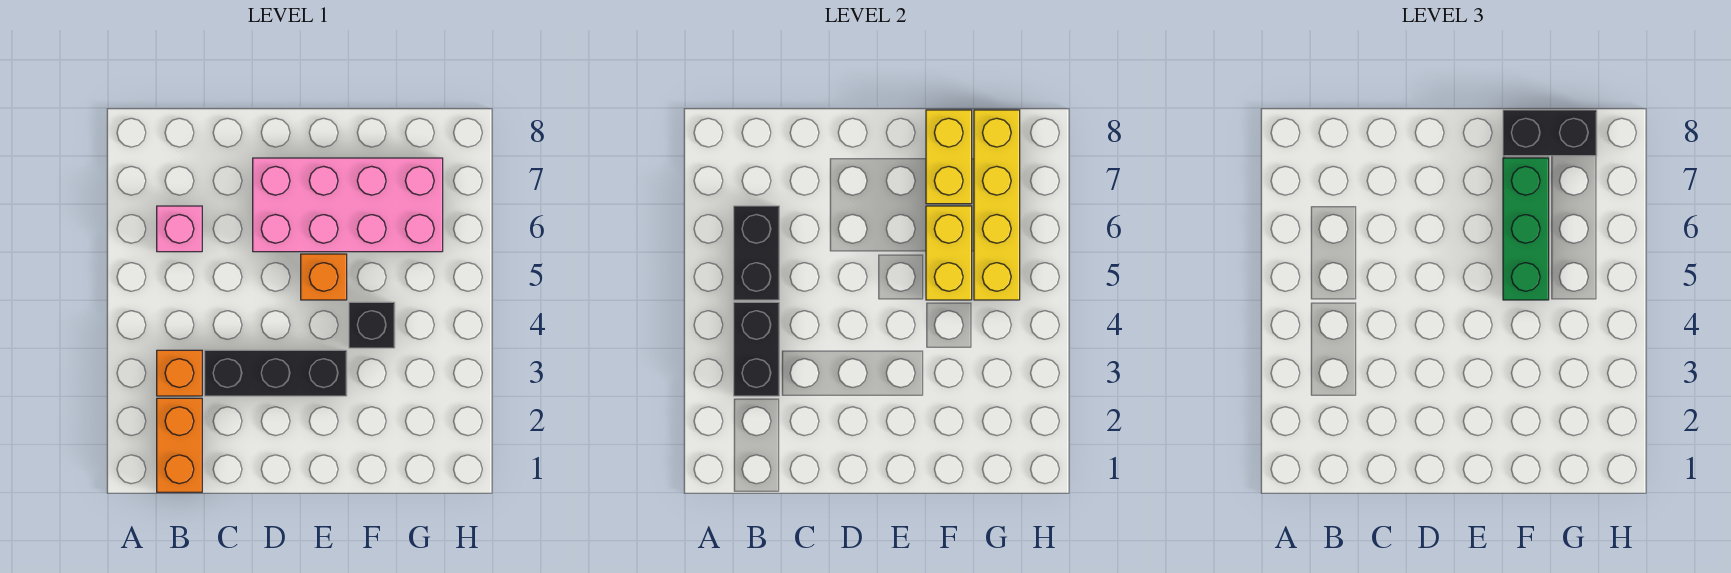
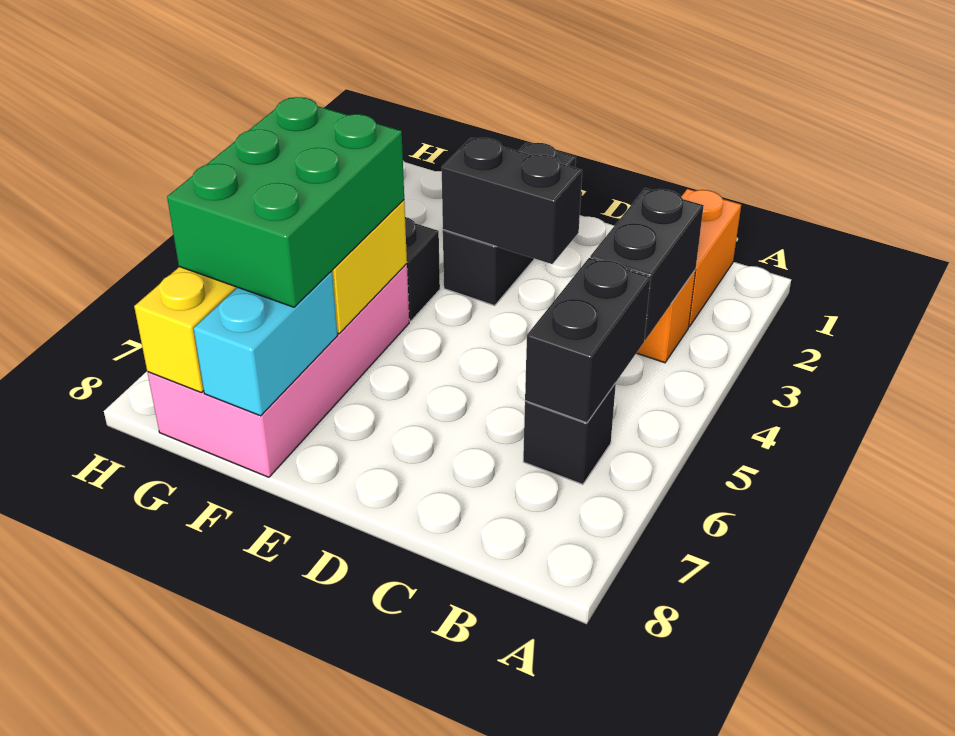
pink brick B6 level 1 -> black brick B6 level 1
black brick C3:E3 level 1 -> black brick E1:E3 level 1
pink brick D6:G7 level 1 -> pink brick F5:G8 level 1
orange brick E5 level 1 -> none
green brick F5:F7 level 3 -> green brick F5:G7 level 3
yellow brick F7:F8 level 2 -> cyan brick F7:F8 level 2
black brick F8:G8 level 3 -> black brick D3:E3 level 2

